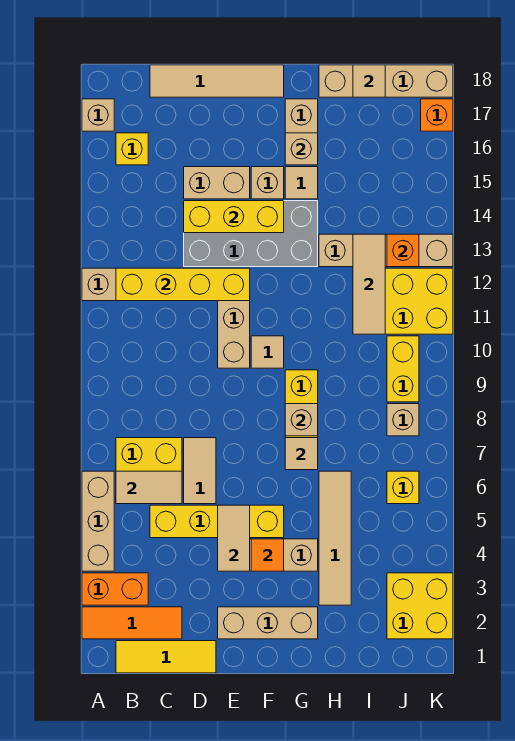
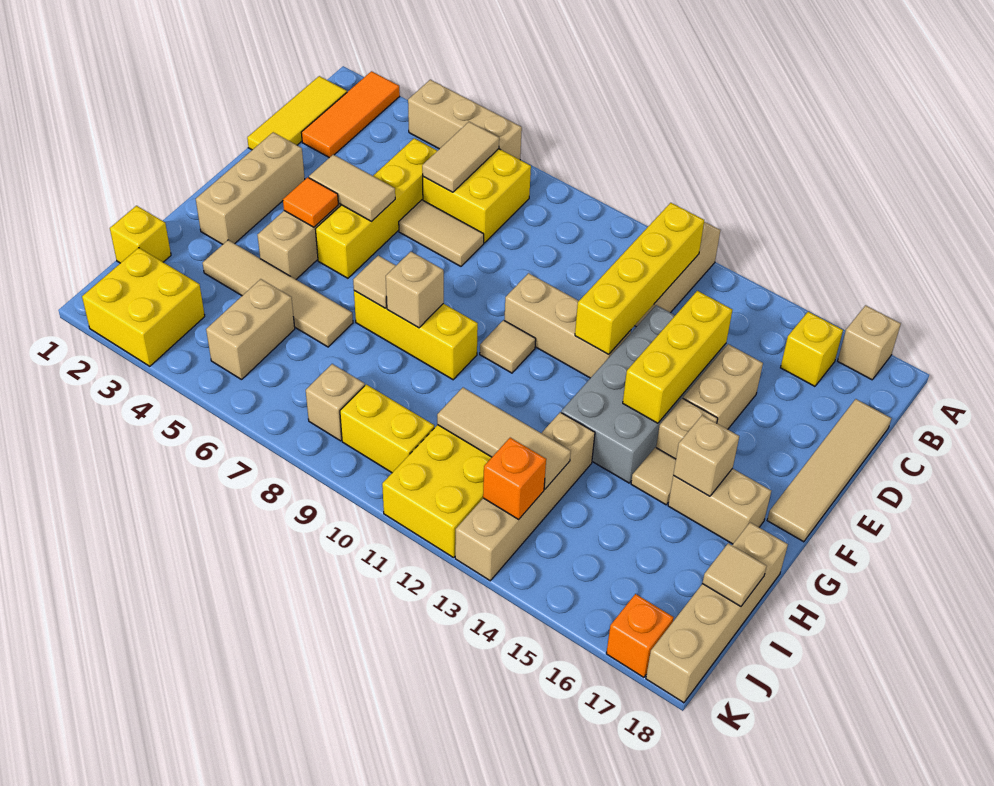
orange brick A3:B3 level 1 -> none
none -> tan brick I5:J5 level 1
yellow brick J6 level 1 -> yellow brick I1 level 1

